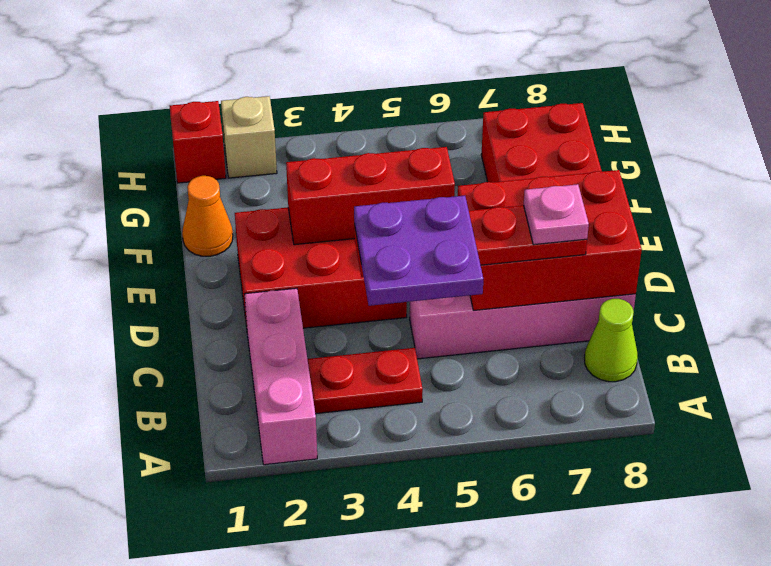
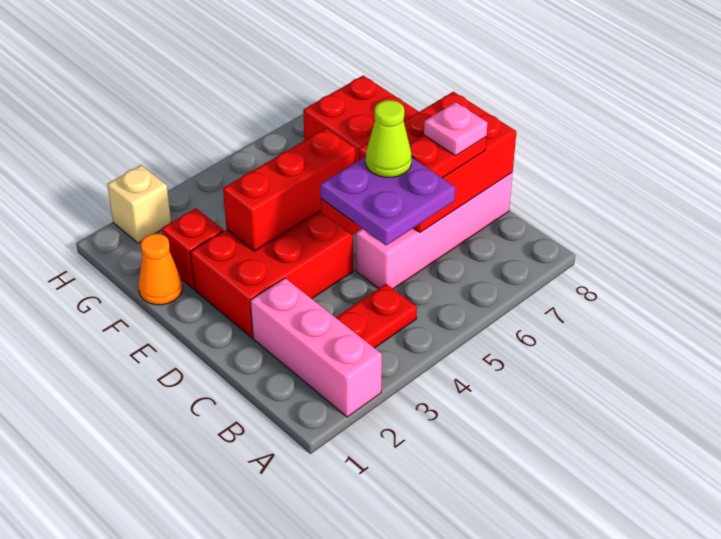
lime cone B8 level 1 -> lime cone C5 level 5
red brick H1 level 1 -> red brick F2 level 1

